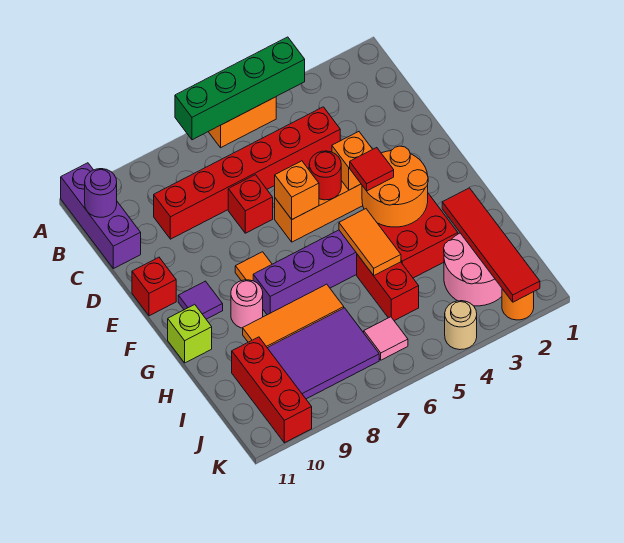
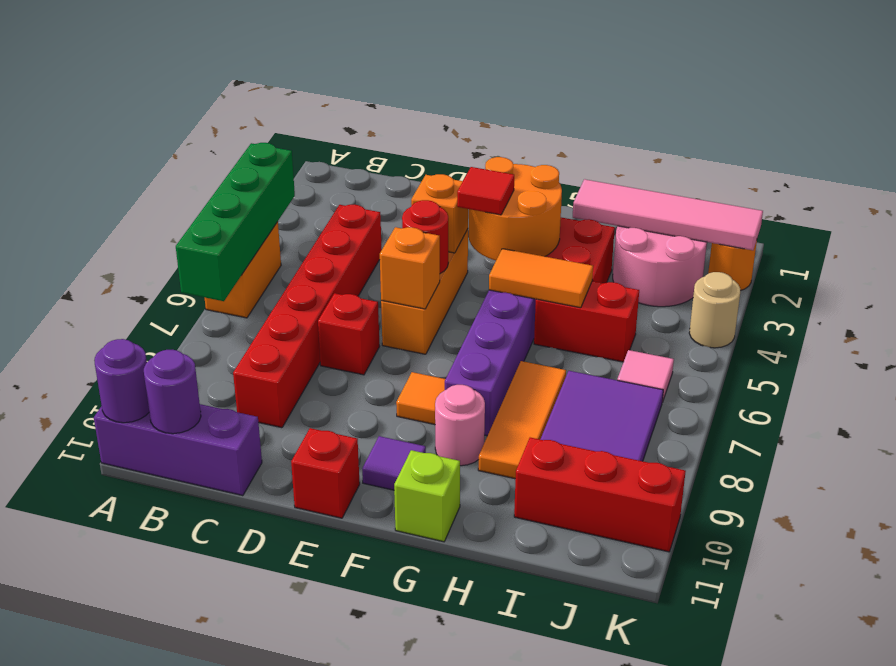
none -> purple round brick A11 level 2
red tile H2:K2 level 2 -> pink tile H2:K2 level 2

